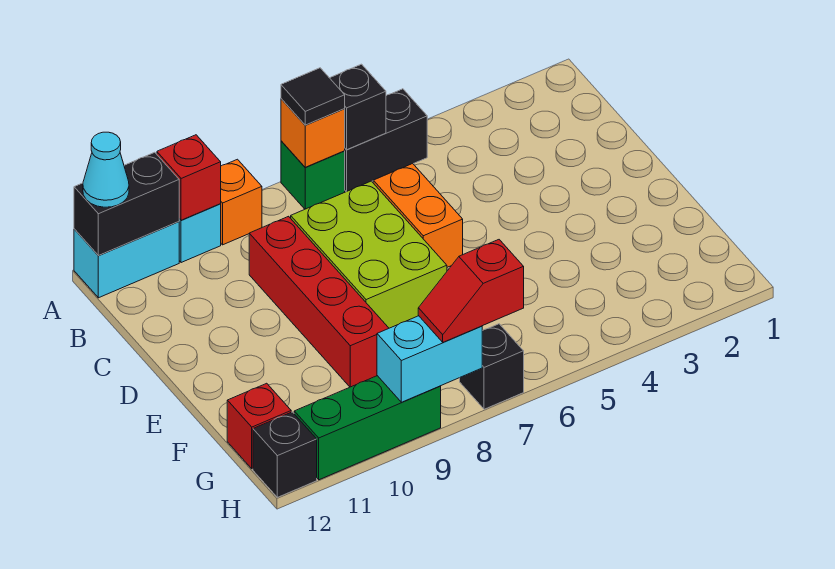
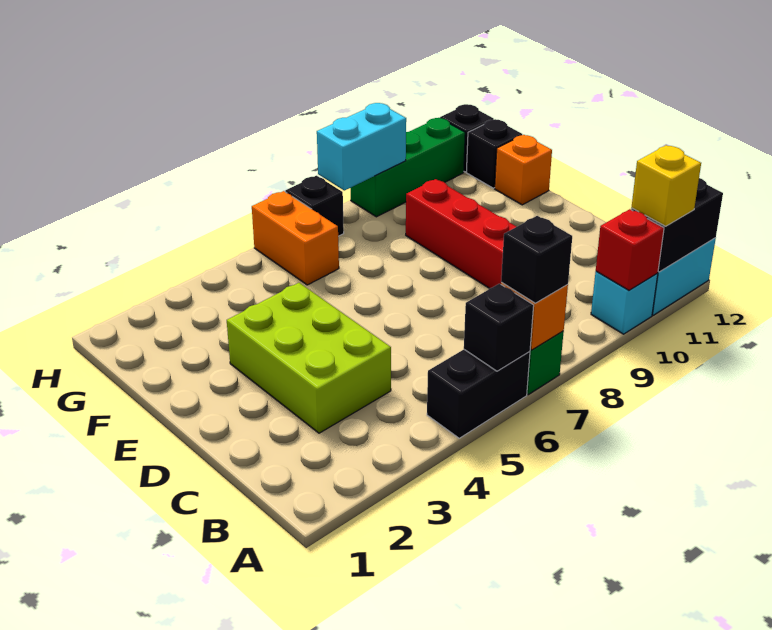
black tile A7 level 3 -> black brick A7 level 3
orange brick A9 level 1 -> orange brick F12 level 1
none -> yellow brick A11 level 3
cyan cone A12 level 3 -> none
orange brick C6:D6 level 1 -> orange brick G6:H6 level 1
lime brick C7:E8 level 1 -> lime brick C3:E4 level 1
red brick G12 level 1 -> black brick G12 level 1
red slope H7:H8 level 3 top 7 -> none

